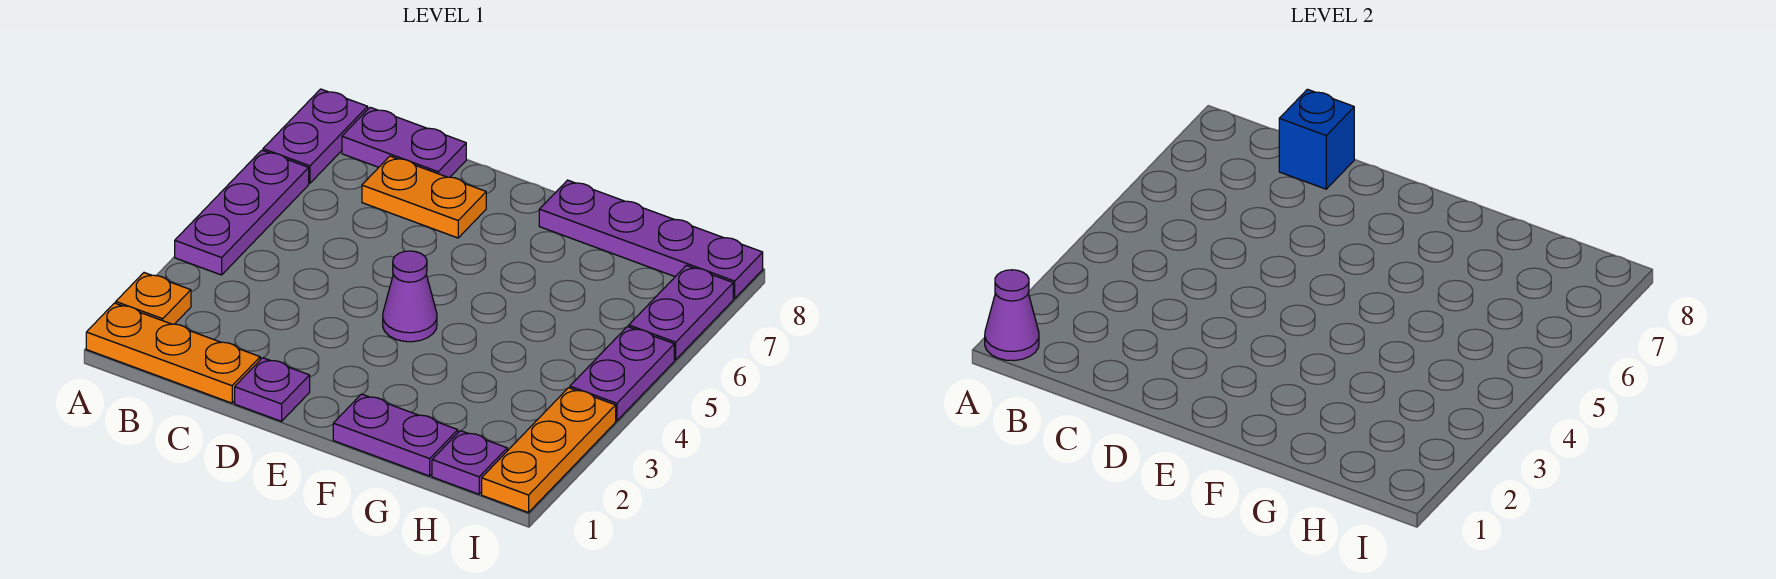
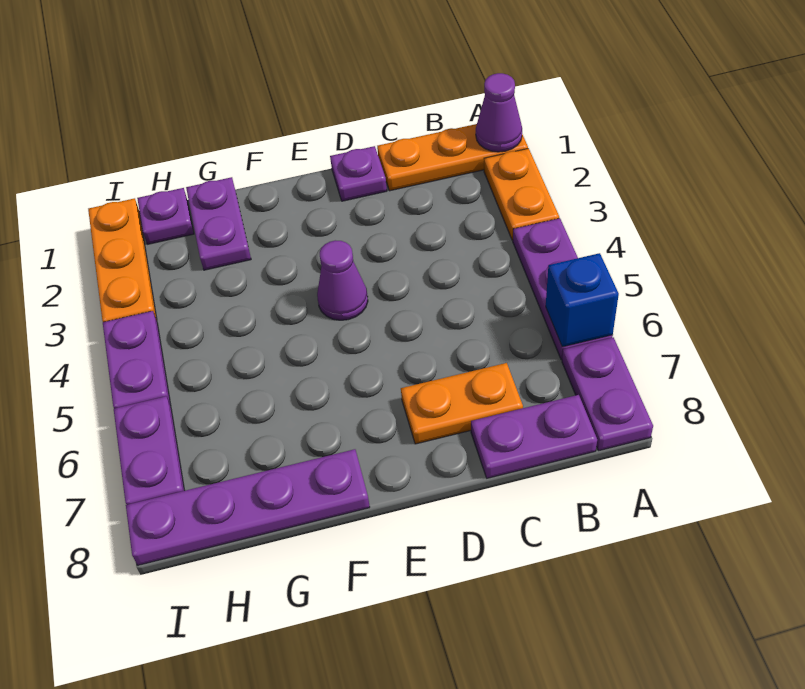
orange plate A2 level 1 -> orange plate A2:A3 level 1
blue brick C8 level 2 -> blue brick A6 level 2
purple plate F1:G1 level 1 -> purple plate G1:G2 level 1

